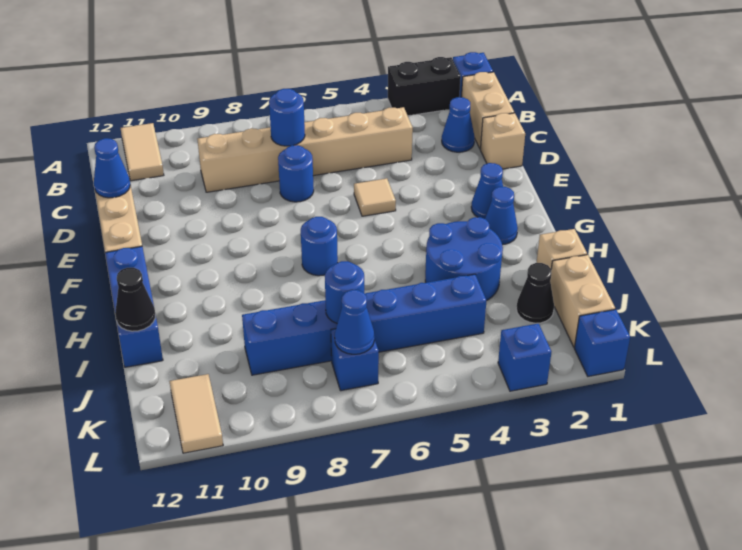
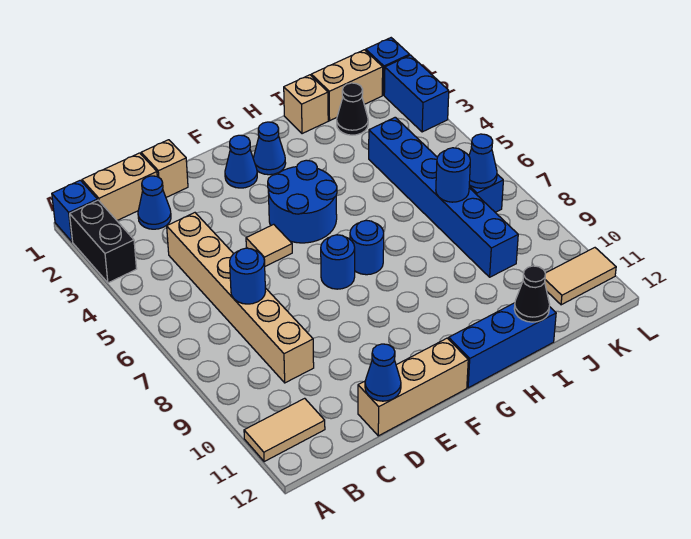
blue round brick D7 level 1 -> blue round brick F7 level 1
blue round brick H3:I4 level 1 -> blue round brick F4:G5 level 1
blue brick L3 level 1 -> blue brick L2:L3 level 1

